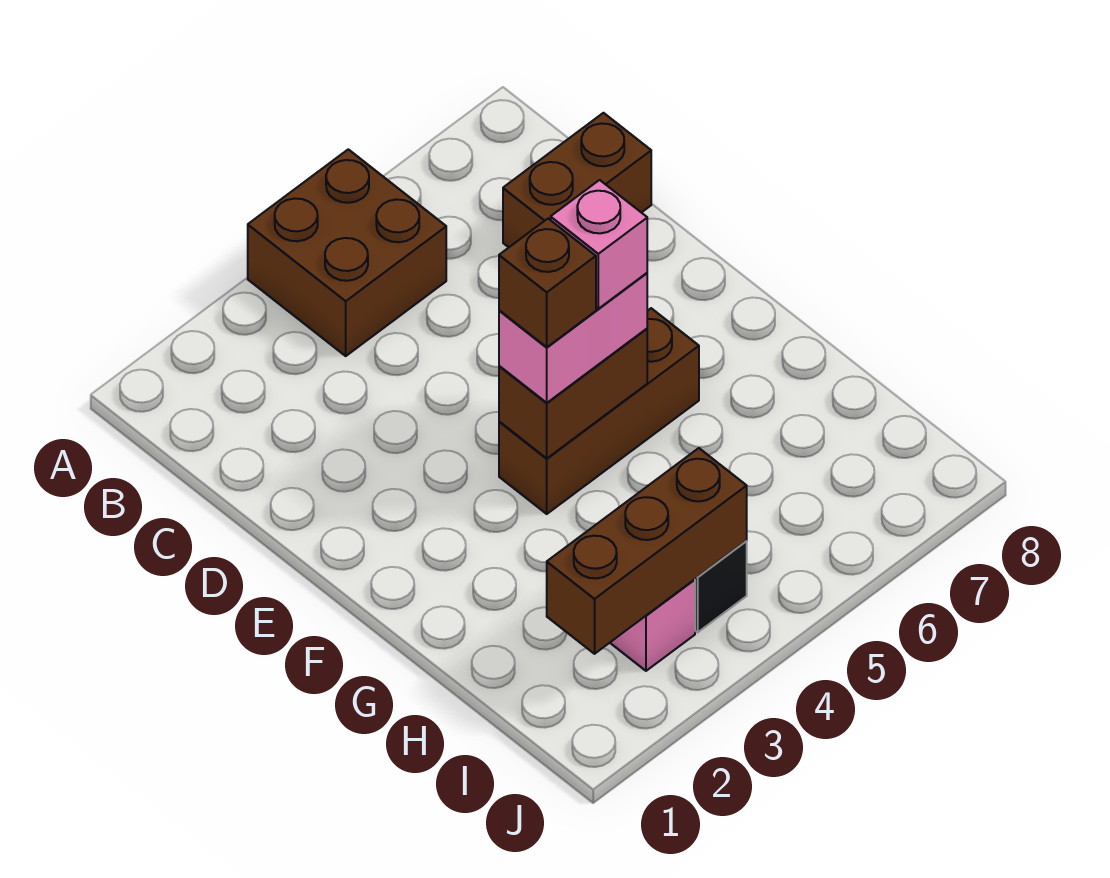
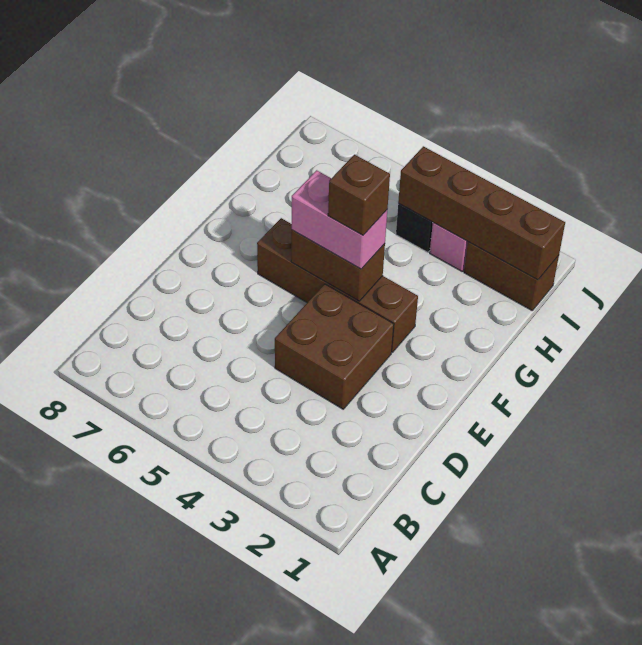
brown brick A4:B5 level 1 -> brown brick D3:E4 level 1
brown brick C7:C8 level 1 -> brown brick I1:I2 level 1
brown brick F4:F6 level 1 -> brown brick F3:F6 level 1
pink brick F5 level 4 -> none
brown brick I2:I4 level 2 -> brown brick I1:I4 level 2

